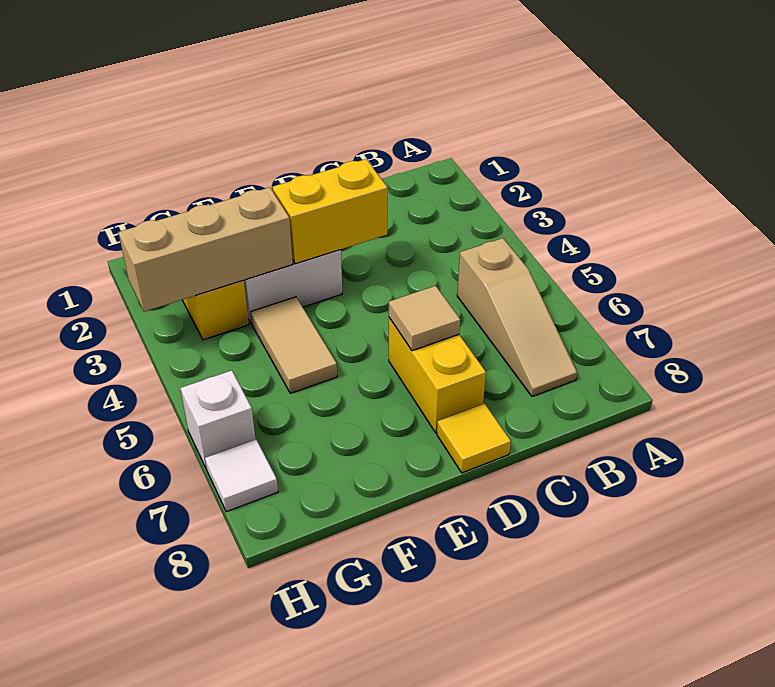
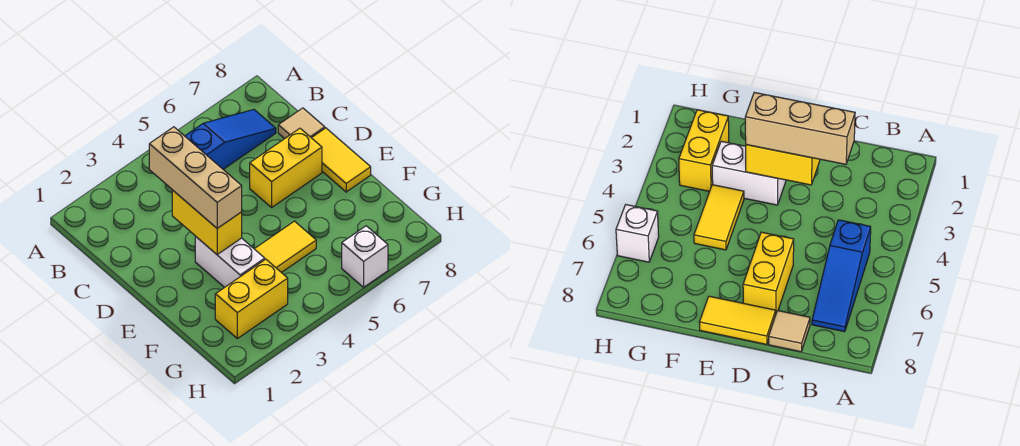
tan slope B5:B7 level 1 top 5 -> blue slope B5:B7 level 1 top 5
tan tile D6 level 2 -> tan tile C8 level 1
yellow tile D8 level 1 -> yellow tile D8:E8 level 1
tan brick F3:H3 level 2 -> tan brick C3:E3 level 3
tan tile F4:F5 level 1 -> yellow tile F4:F5 level 1
white tile H7 level 1 -> none

